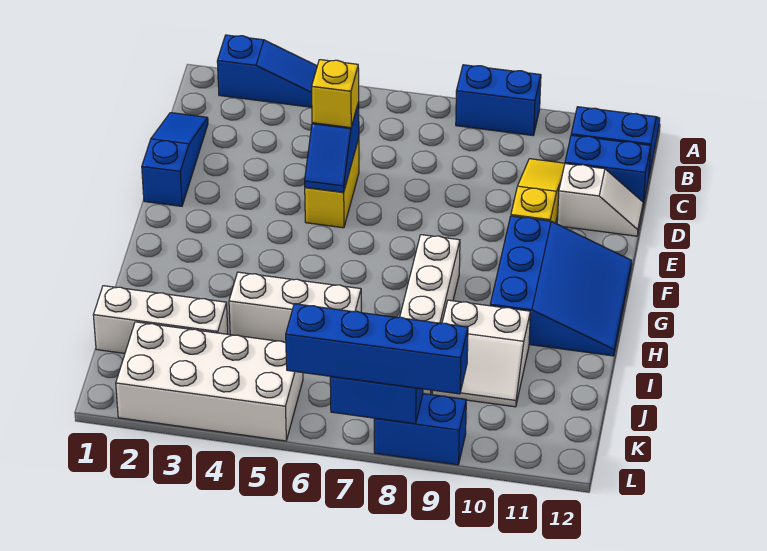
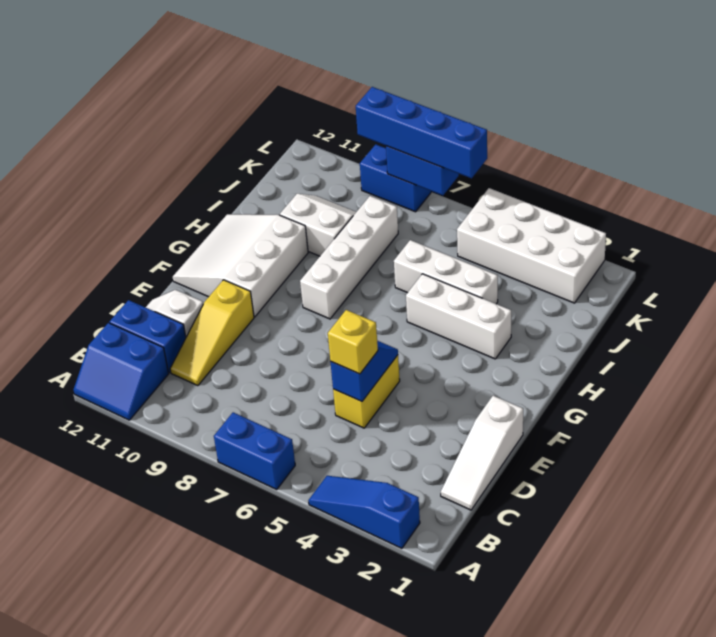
blue brick A8:A9 level 1 -> blue brick A6:A7 level 1
blue slope C1:E1 level 1 top E -> white slope C1:E1 level 1 top E
blue slope F10:H12 level 1 top 10 -> white slope F10:H12 level 1 top 10
white brick J1:J3 level 1 -> white brick H3:H5 level 1

